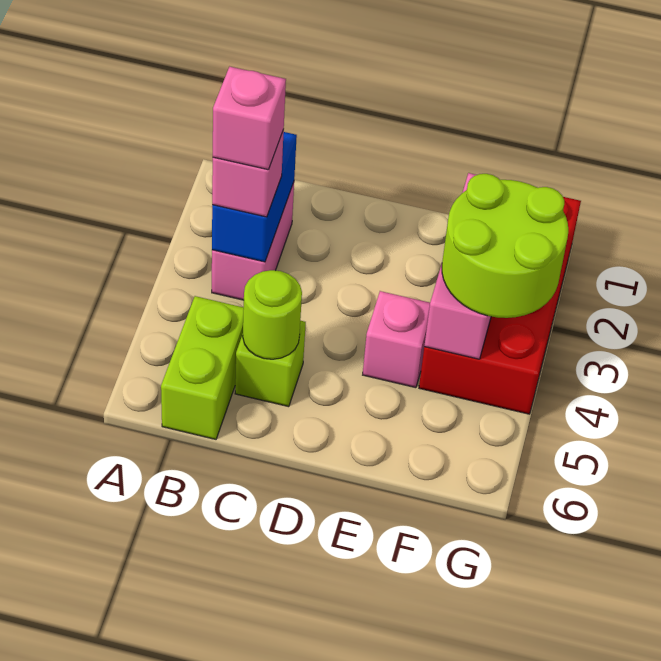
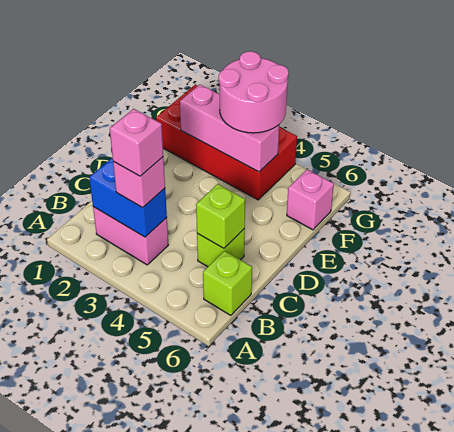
lime brick B5:B6 level 1 -> lime brick B6 level 1
lime round brick C5 level 2 -> lime brick C5 level 2
pink brick E4 level 1 -> pink brick F6 level 1
lime round brick F3:G4 level 3 -> pink round brick F3:G4 level 3

